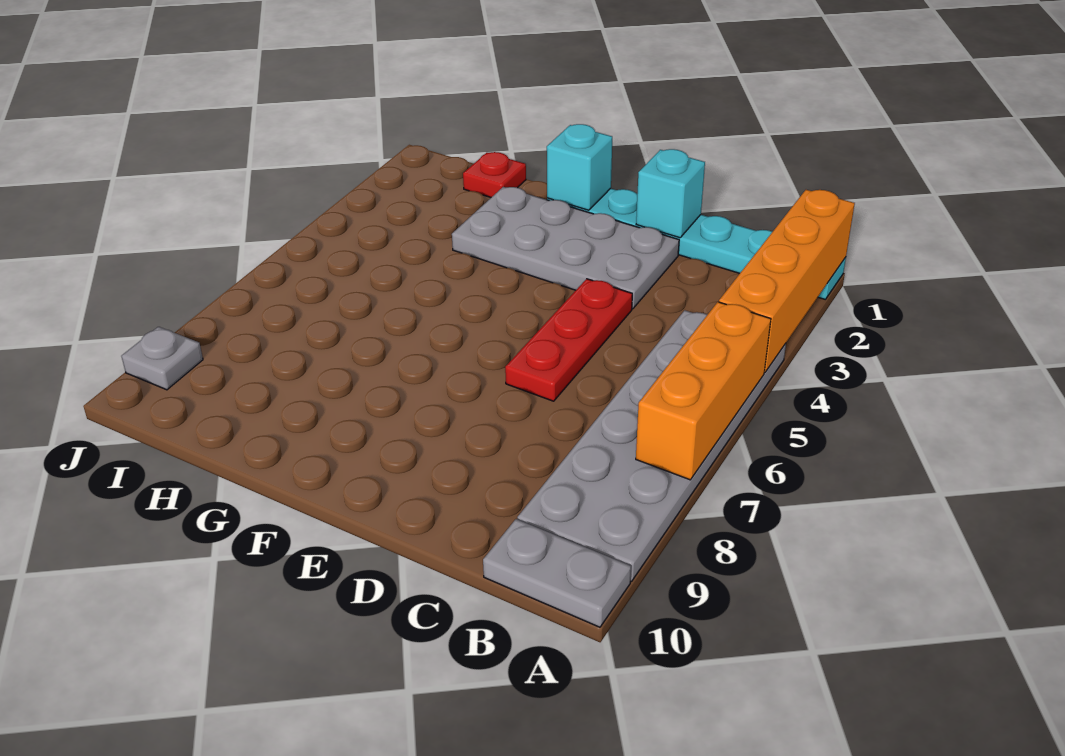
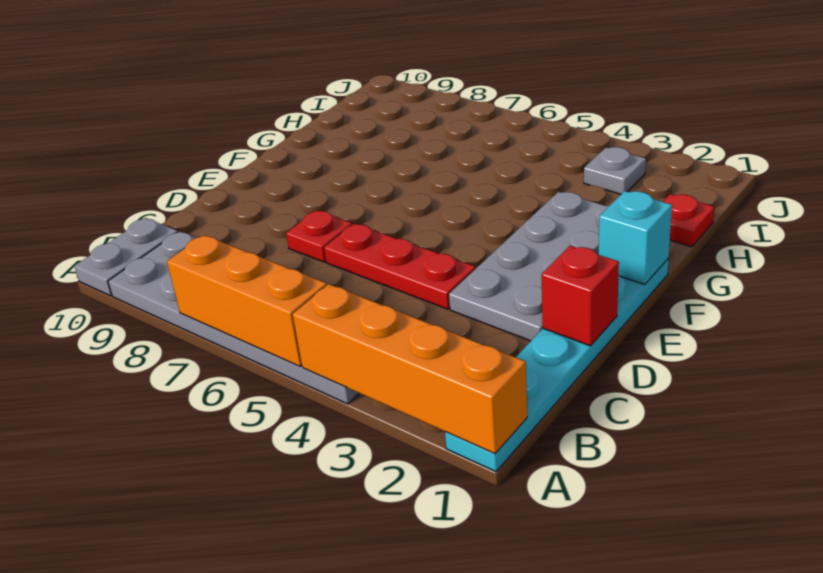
cyan brick D1 level 2 -> red brick D1 level 2
none -> red plate D7 level 1
grey plate J9 level 1 -> grey plate I3 level 1

